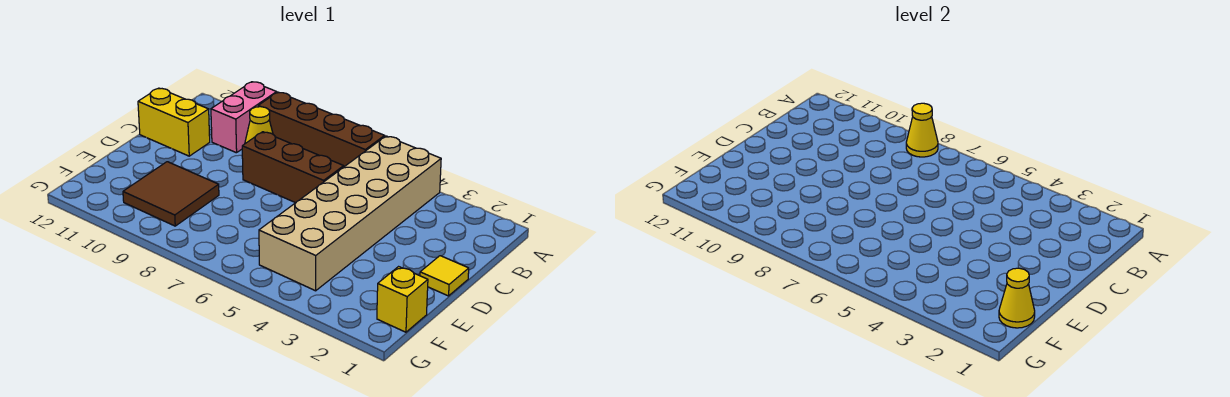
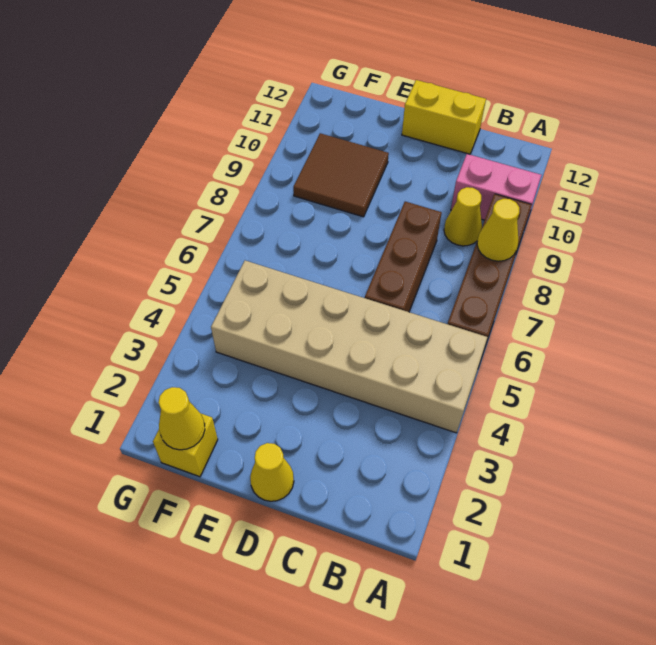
yellow brick C11:C12 level 1 -> yellow brick C12:D12 level 1
yellow tile D1 level 1 -> yellow cone D1 level 1

